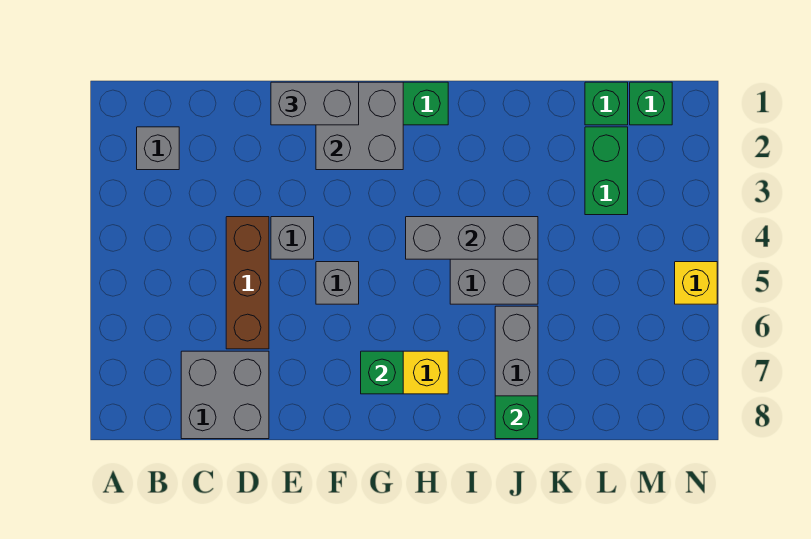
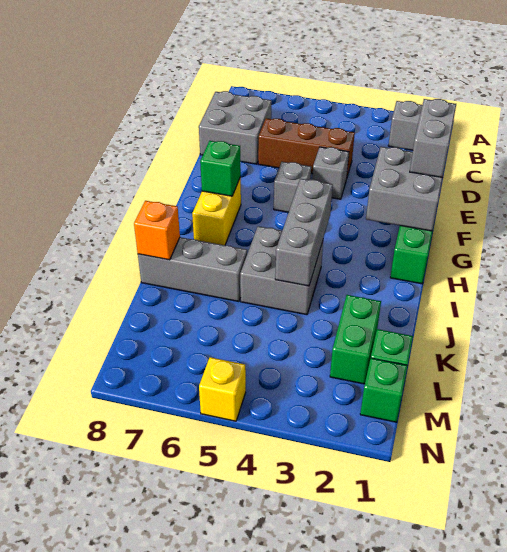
green brick J8 level 2 -> orange brick J8 level 2
green brick L2:L3 level 1 -> green brick K2:L2 level 1

